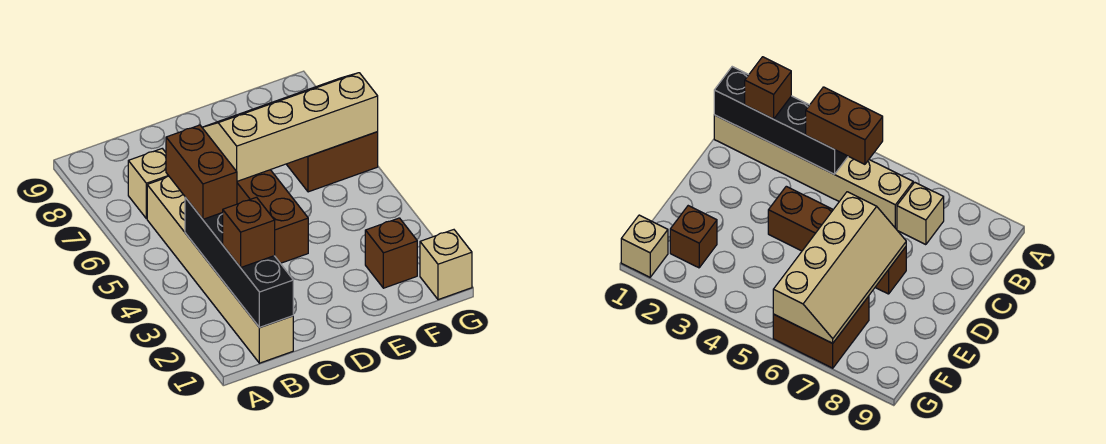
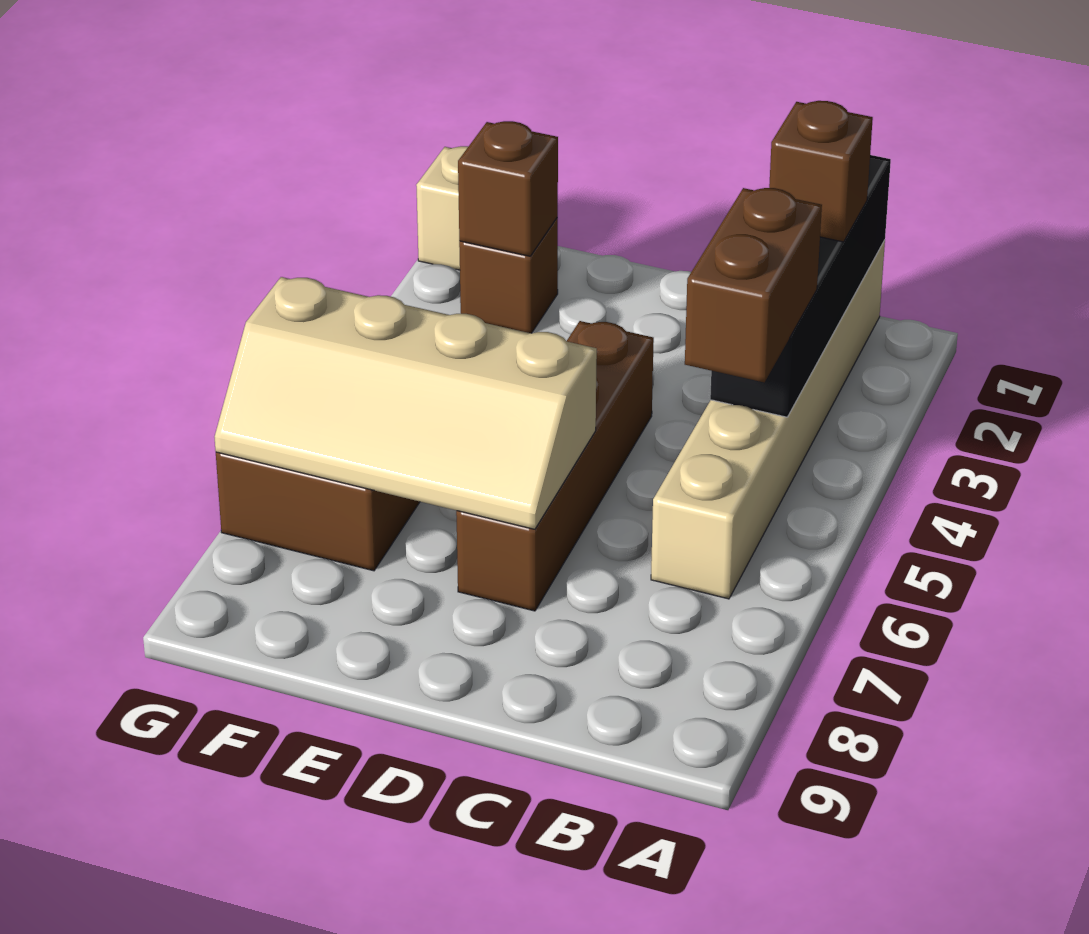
tan brick B7 level 1 -> none
none -> brown brick F2 level 2

